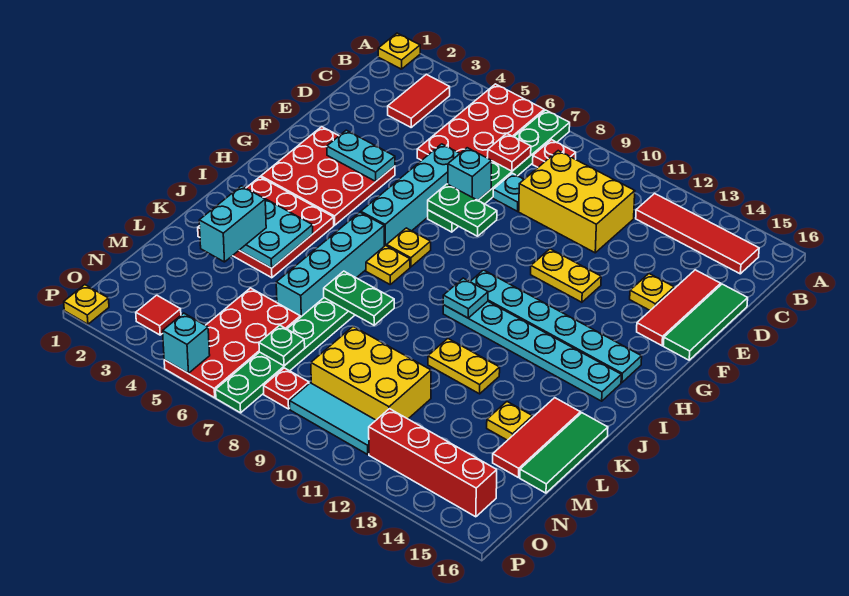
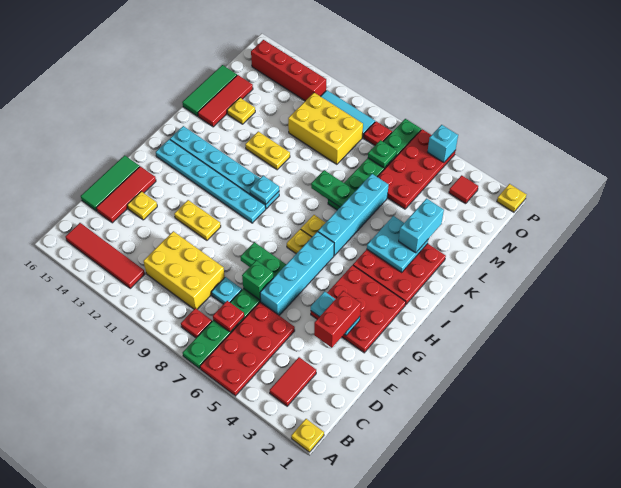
none -> red brick E3:F3 level 3
cyan brick E7 level 2 -> green brick E7 level 2

